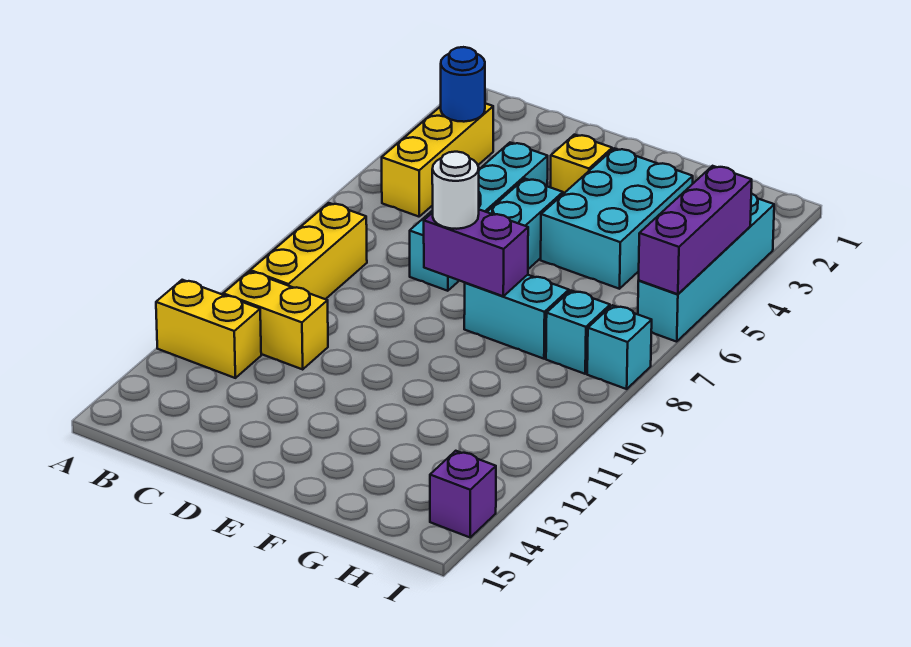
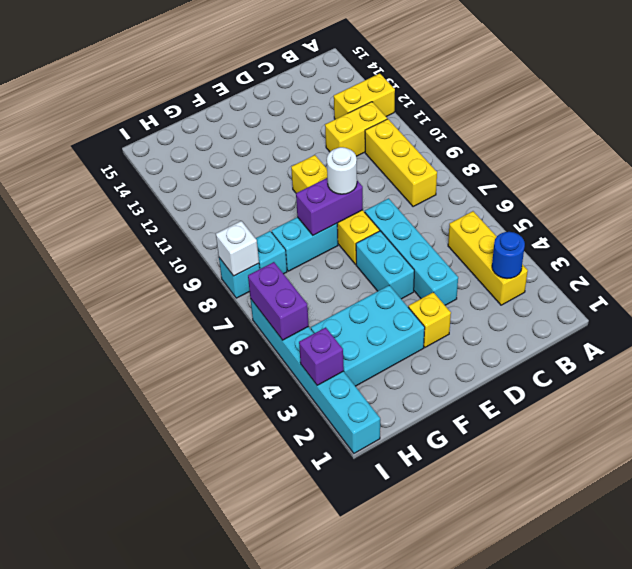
none -> yellow brick E7:E10 level 1
cyan brick F3:G5 level 1 -> cyan brick F3:H4 level 1
cyan brick I3:I6 level 1 -> cyan brick I1:I6 level 1
purple brick I4:I6 level 2 -> purple brick I5:I6 level 2
none -> white brick I8 level 2
purple brick I14 level 1 -> purple brick I3 level 2

